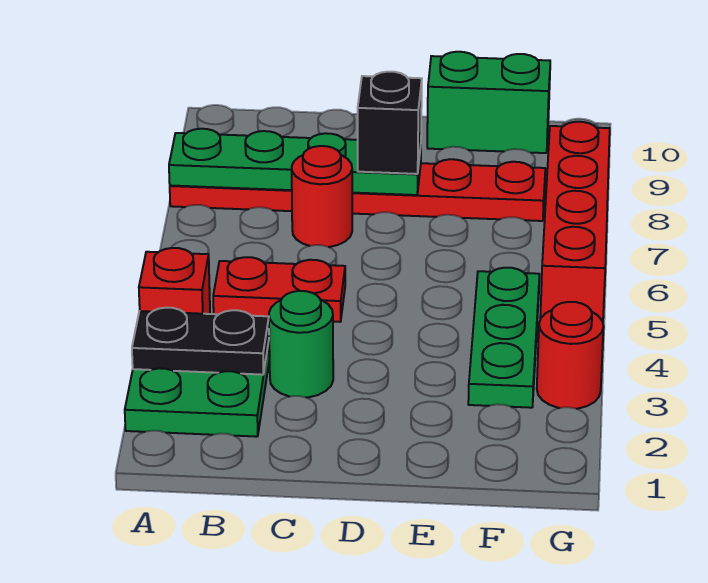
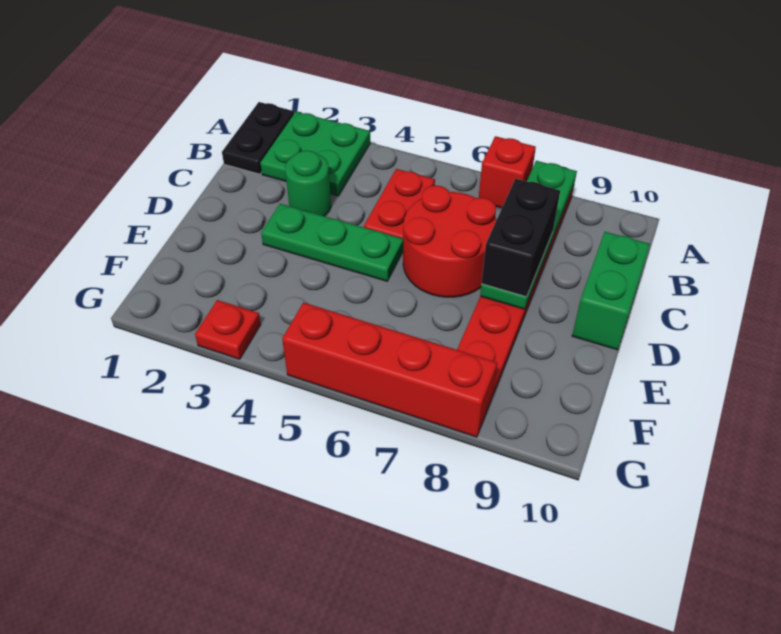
black plate A3:B3 level 2 -> black plate A1:B1 level 1
red brick A4 level 1 -> red brick A7 level 1
red round brick C7 level 1 -> red round brick C6:D7 level 1
black brick D8 level 3 -> black brick C8:D8 level 3
green brick E10:F10 level 1 -> green brick C10:D10 level 1
green plate F3:F5 level 1 -> green plate D3:D5 level 1
red round brick G3 level 1 -> red plate G3 level 1

